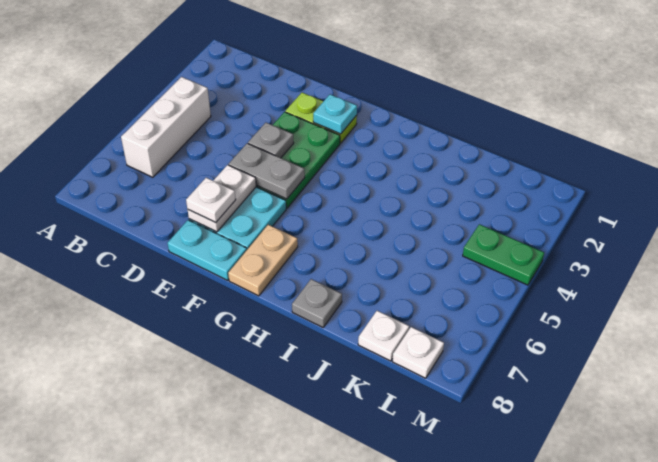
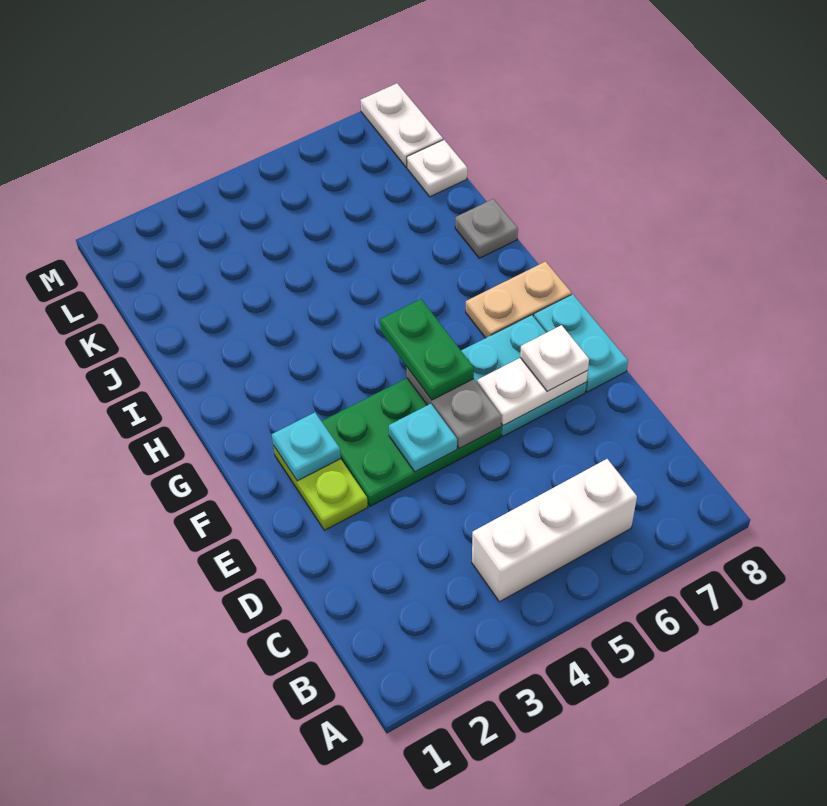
grey plate E4 level 2 -> cyan plate E4 level 2
green plate L4:M4 level 1 -> green plate F5:G5 level 3
white plate L8 level 1 -> white plate L8:M8 level 1

